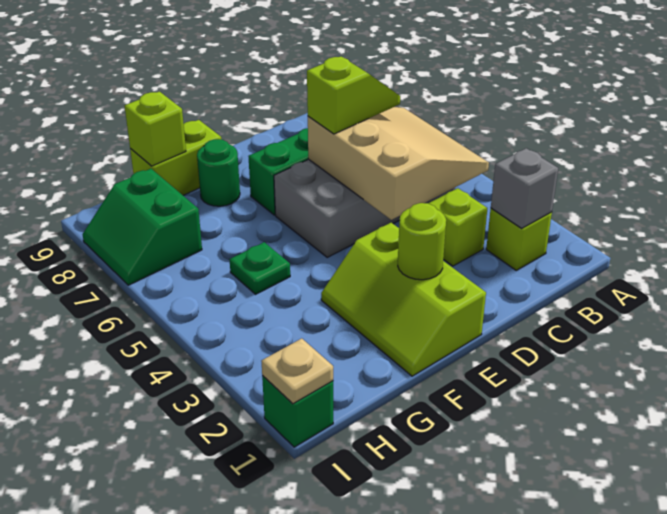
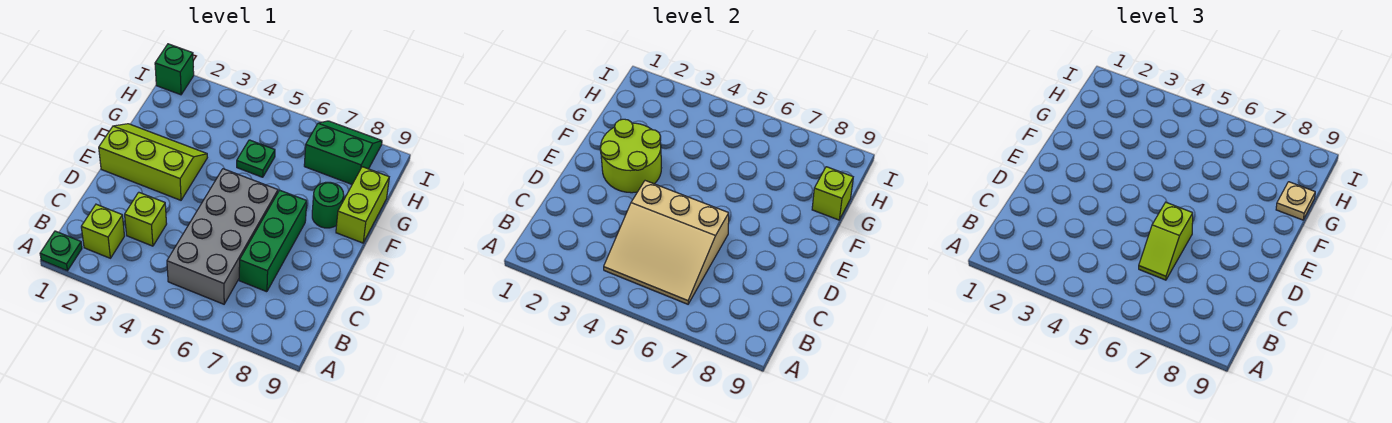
none -> green plate A1 level 1
grey brick B2 level 2 -> none
lime round brick E2 level 2 -> lime round brick E2:F3 level 2
tan plate I1 level 2 -> tan plate G9 level 3

